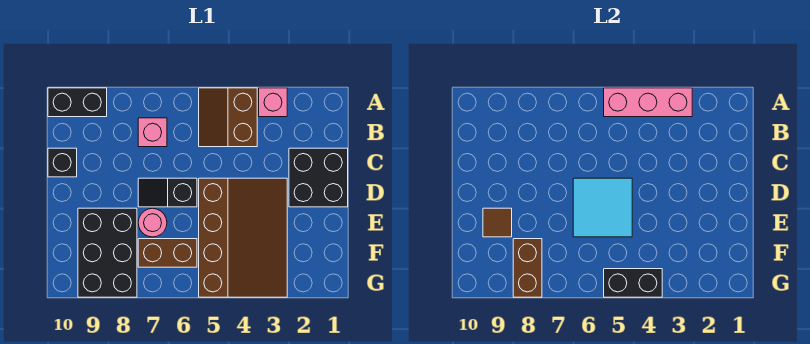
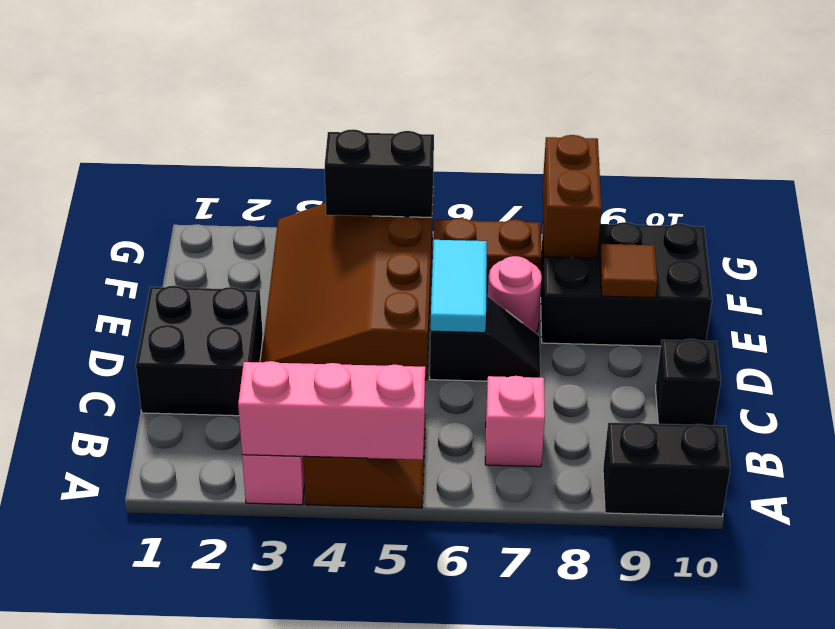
cyan tile D5:E6 level 2 -> cyan tile D6:E6 level 2
black brick E8:G9 level 1 -> black brick E8:F10 level 1

